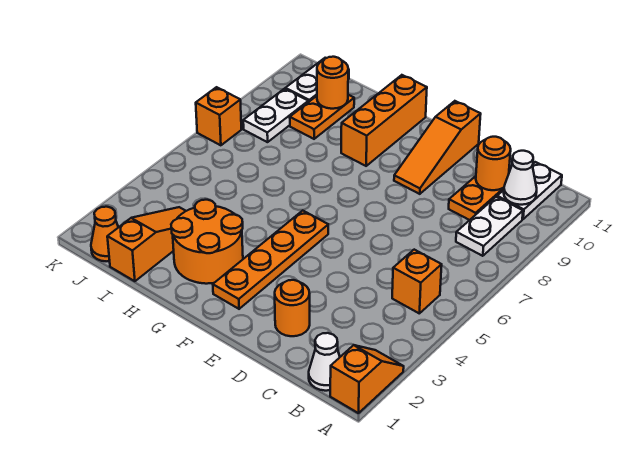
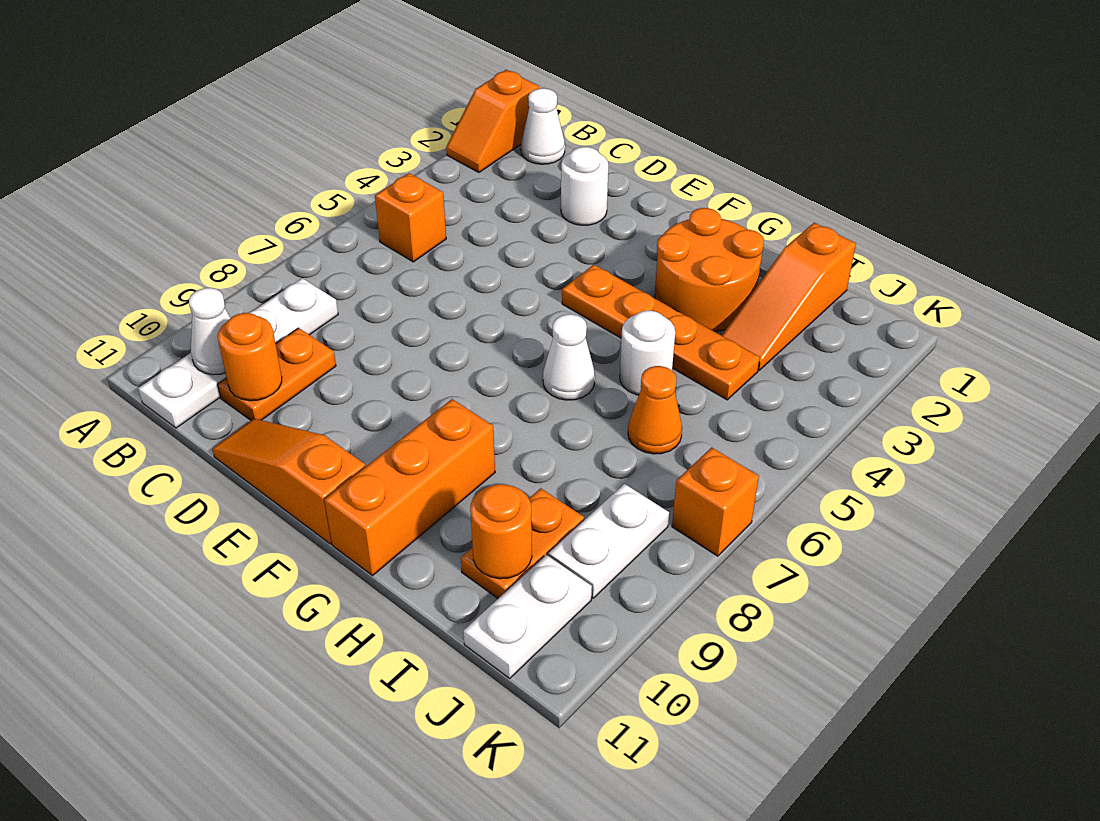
orange round brick D2 level 1 -> white round brick D2 level 1
orange slope E9:E11 level 1 top 11 -> orange slope D11:F11 level 1 top F
orange plate F2:F5 level 1 -> orange plate F4:I4 level 1
none -> white cone G6 level 1
none -> white round brick H5 level 1
orange cone J1 level 1 -> orange cone I6 level 1

